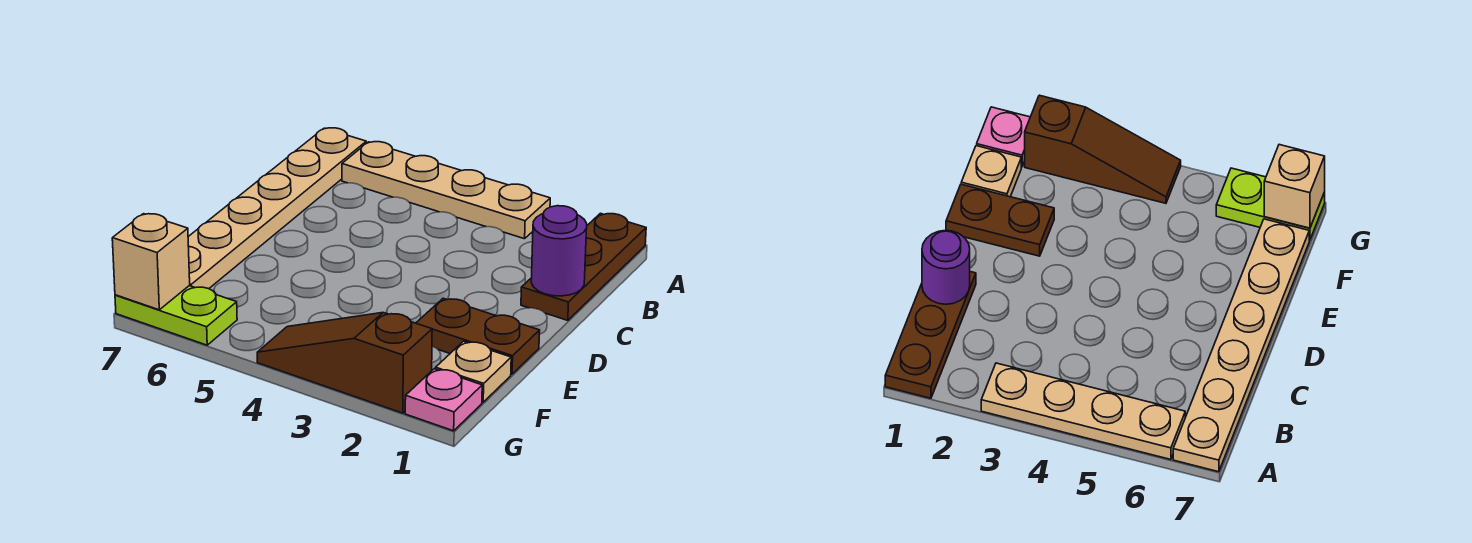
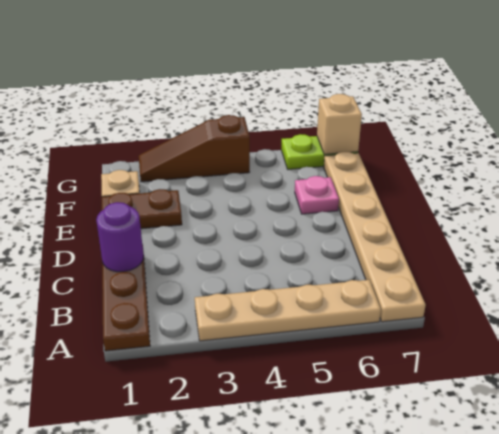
pink plate G1 level 1 -> pink plate E6 level 1
brown slope G2:G4 level 1 top 2 -> brown slope G2:G4 level 1 top 4

